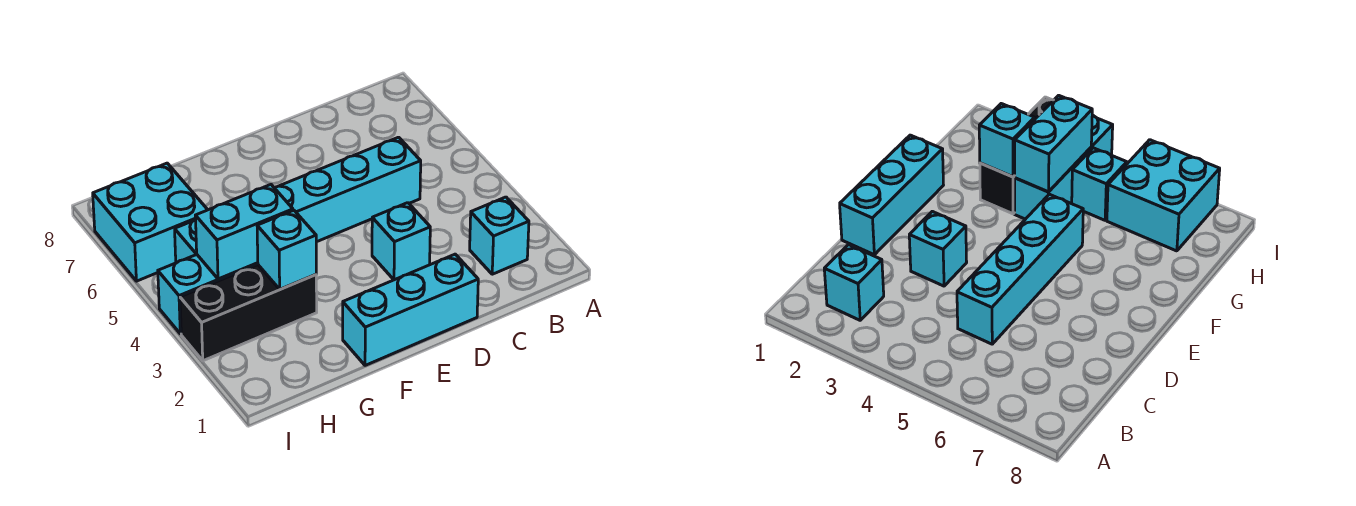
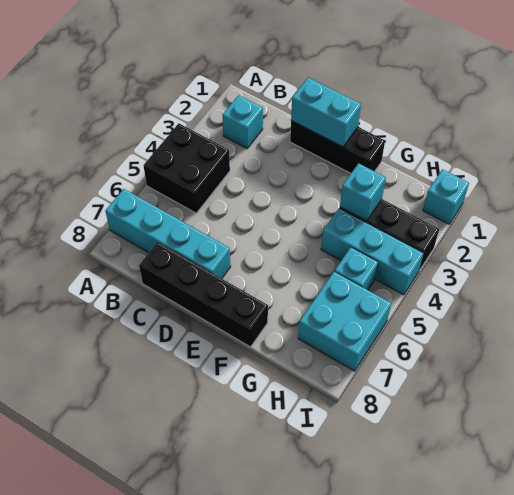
none -> black brick A4:B5 level 1
cyan brick C5:F5 level 1 -> cyan brick A7:D7 level 1
none -> black brick C8:F8 level 1
cyan brick D1:F1 level 1 -> black brick D1:F1 level 1
cyan brick D3 level 1 -> cyan brick I1 level 1
cyan brick G4:H4 level 2 -> cyan brick D1:E1 level 2

